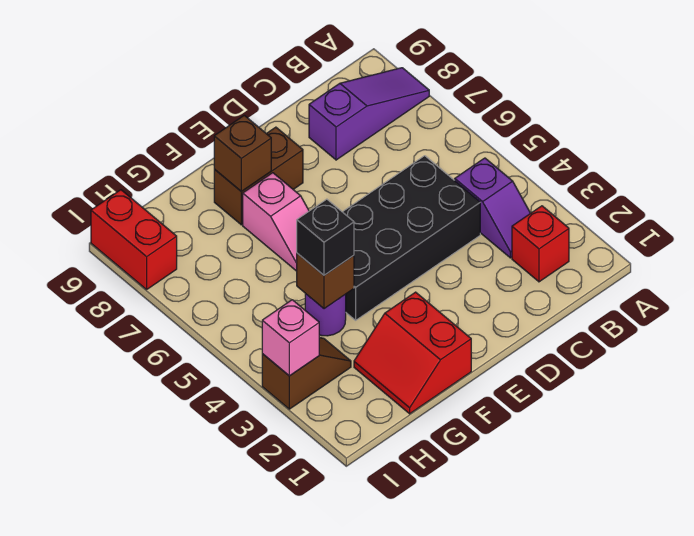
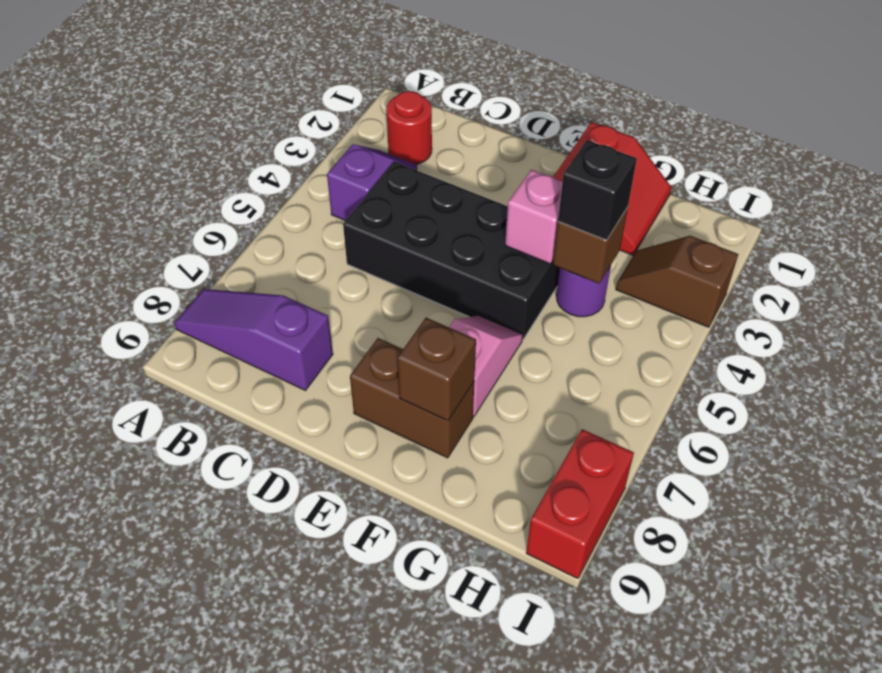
red brick B2 level 1 -> red round brick B2 level 1
pink brick I3 level 2 -> pink brick F4 level 2

